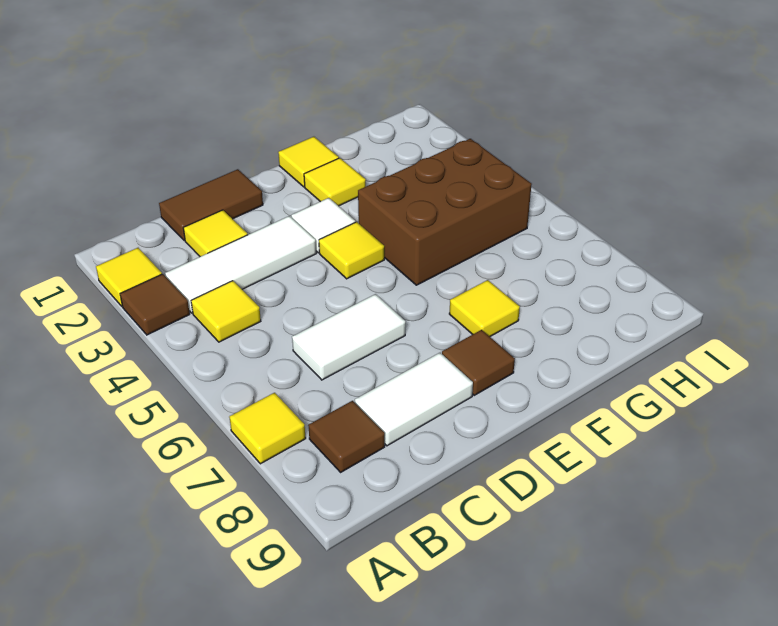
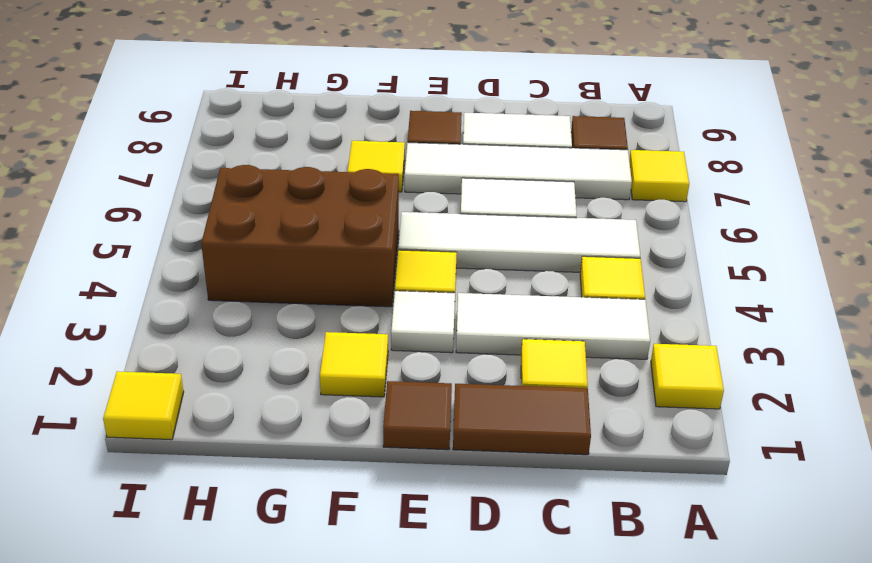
brown tile A3 level 1 -> brown tile E1 level 1
none -> white tile B5:E5 level 1
none -> white tile B7:E7 level 1
yellow tile F1 level 1 -> yellow tile I1 level 1

